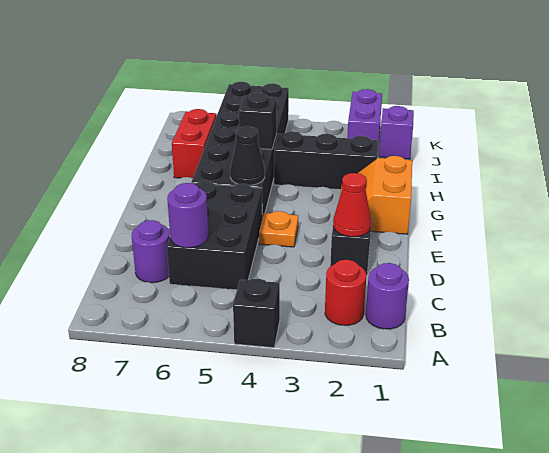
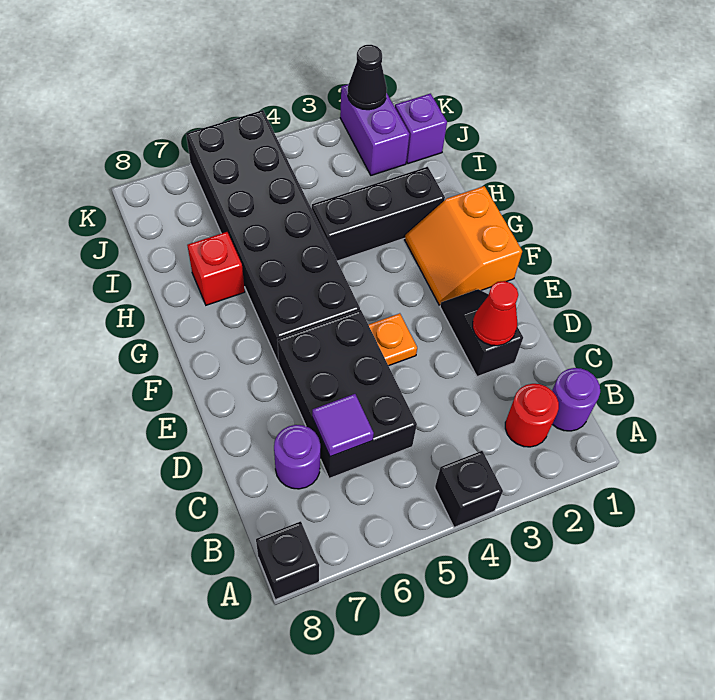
purple round brick C6 level 2 -> purple tile C6 level 2
black cone F5 level 2 -> black cone K2 level 2
black brick H5 level 2 -> black brick A8 level 1
red brick H7:I7 level 1 -> red brick H7 level 1

